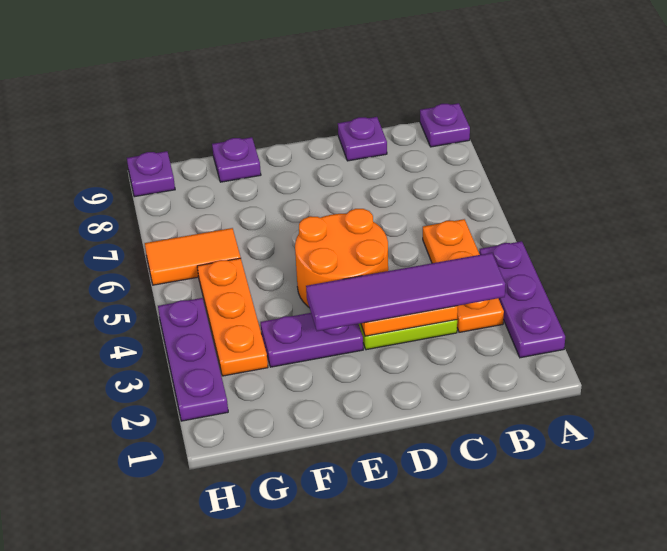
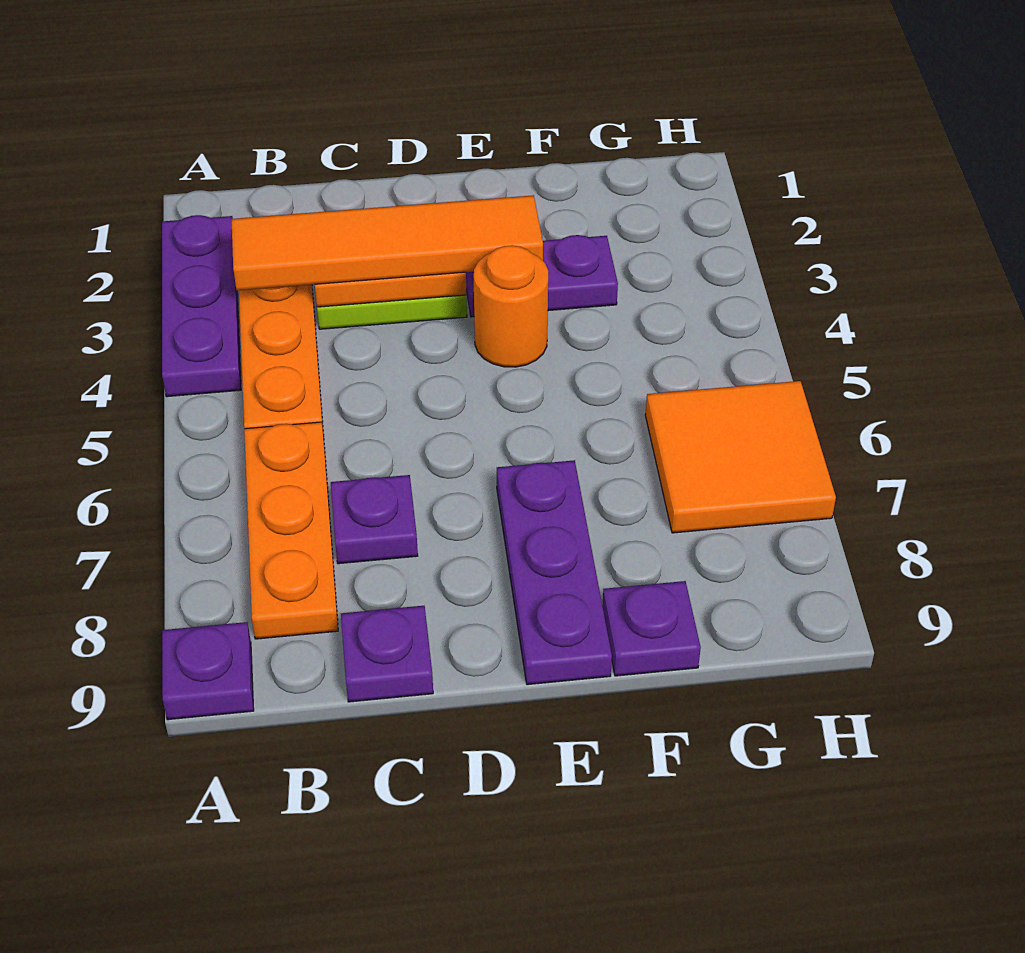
purple tile B3:E3 level 3 -> orange tile B3:E3 level 3
orange round brick D4:E5 level 1 -> orange round brick E4 level 1
orange plate G3:G5 level 1 -> orange plate B6:B8 level 1
orange tile G6:H6 level 1 -> orange tile G6:H7 level 1
purple plate H2:H4 level 1 -> purple plate E7:E9 level 1
purple plate H9 level 1 -> purple plate C7 level 1

